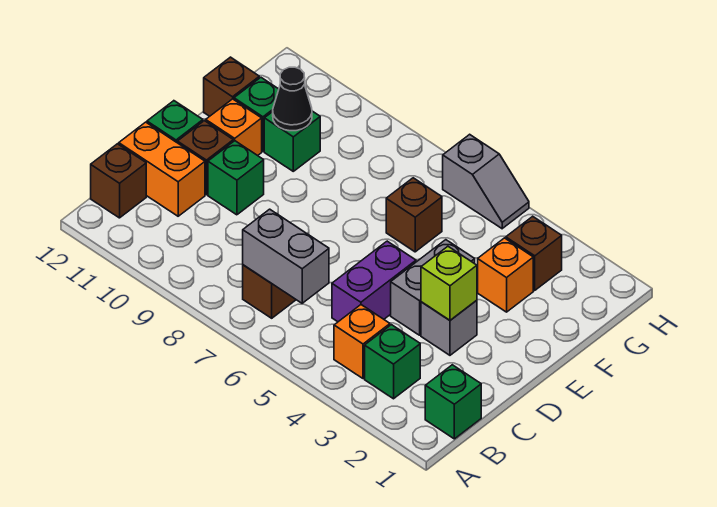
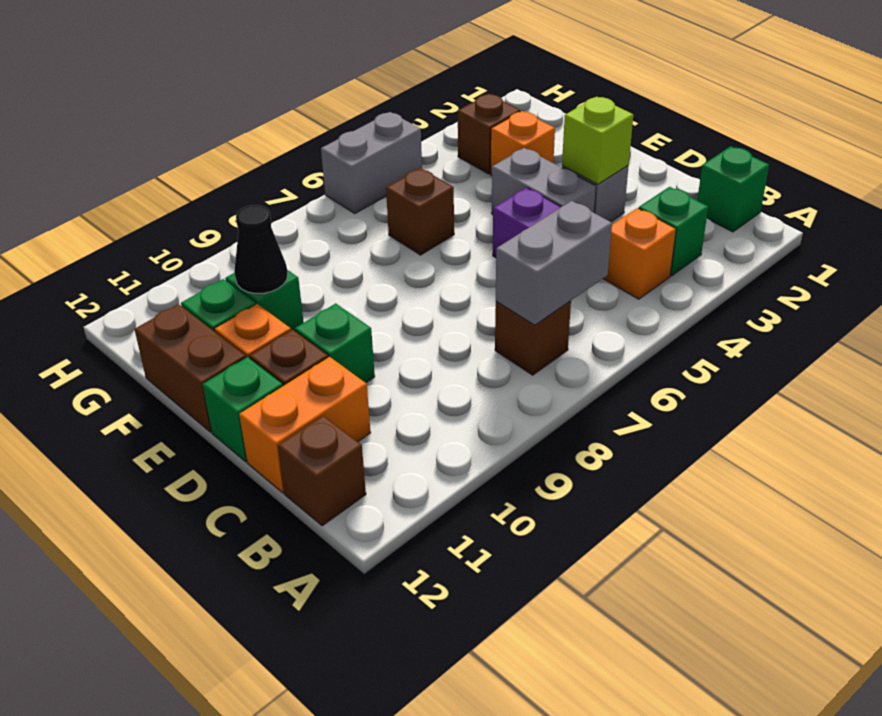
brown brick F12 level 1 -> brown brick E12:F12 level 1
grey slope H5:H6 level 1 top 6 -> grey brick H5:H6 level 1

